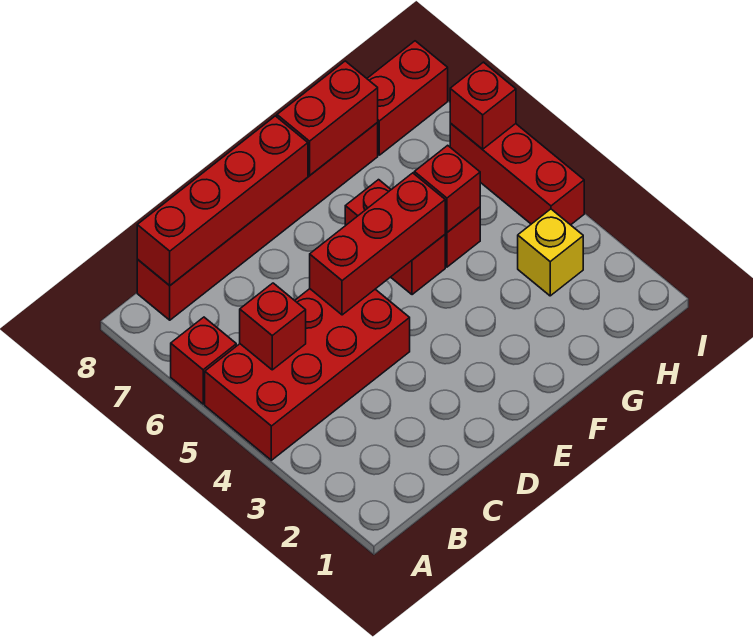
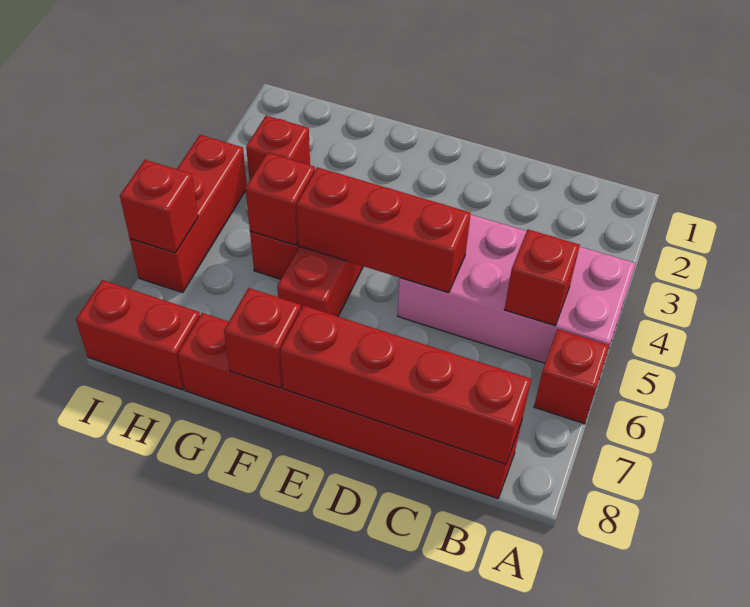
red brick A4:D5 level 1 -> pink brick A4:D5 level 1
red brick F8:G8 level 2 -> red brick F8 level 2
yellow brick H3 level 1 -> red brick H3 level 1

